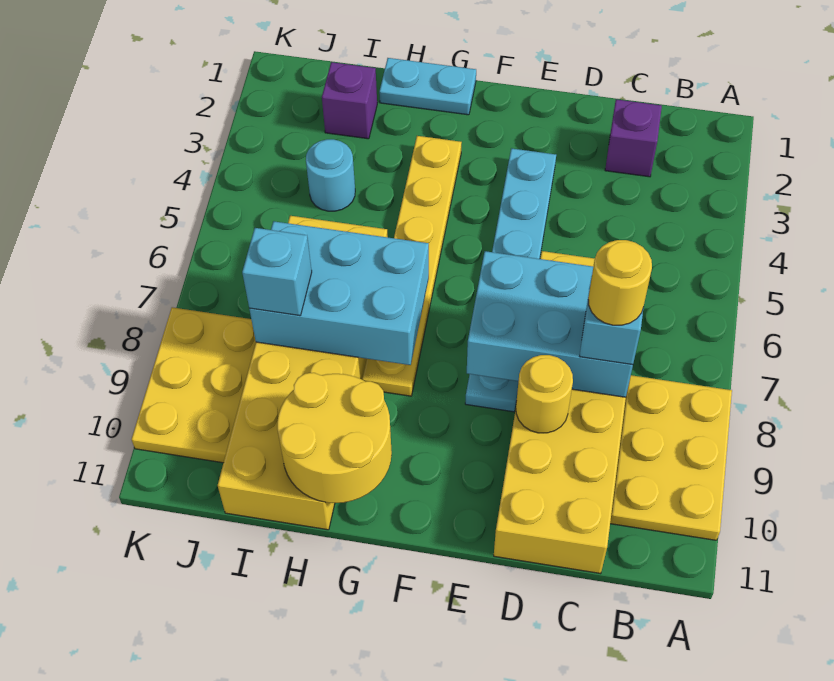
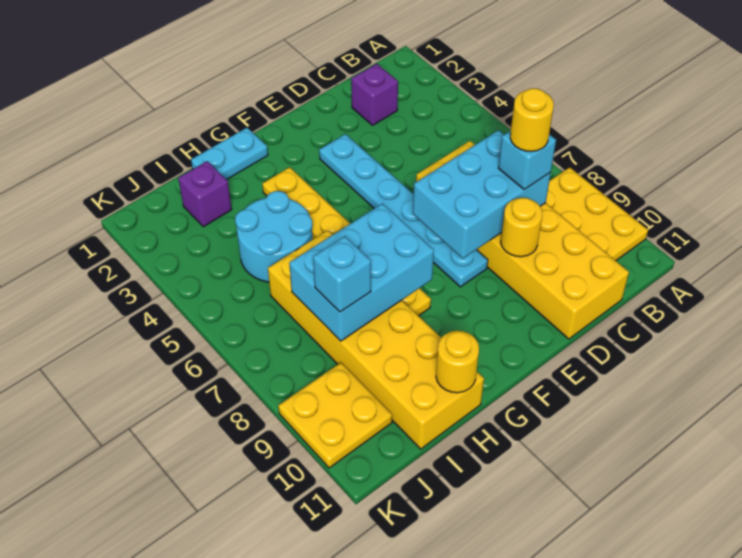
yellow round brick G10:H11 level 2 -> yellow round brick H11 level 2
cyan round brick I4 level 1 -> cyan round brick H4:I5 level 1
yellow plate J8:K10 level 1 -> yellow plate J9:K10 level 1

